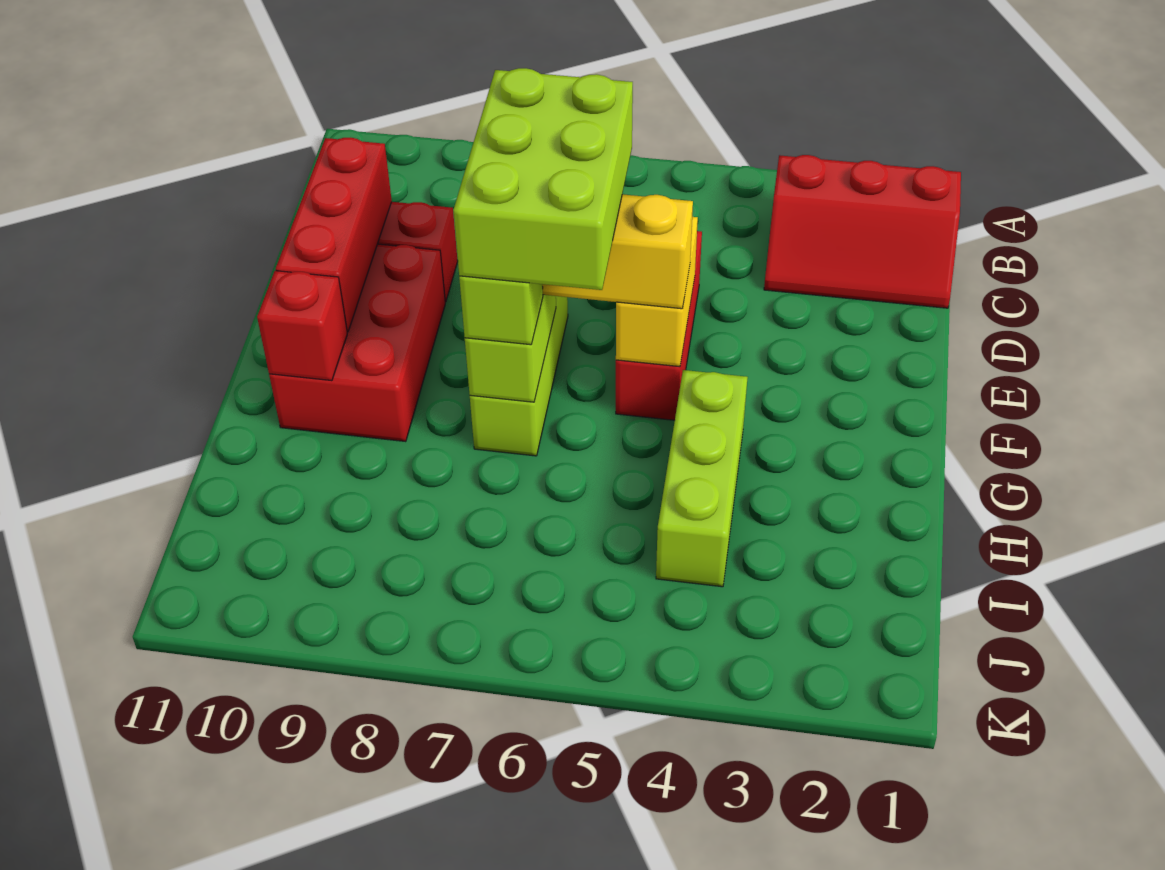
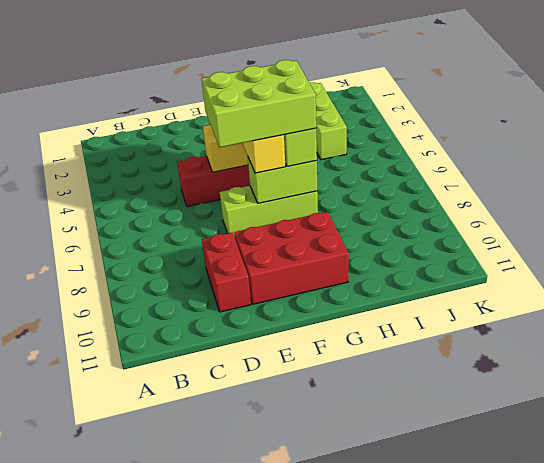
red slope B1:C3 level 1 top B -> none
red brick D10:F10 level 2 -> none
lime brick G4:I4 level 1 -> lime brick I2:I4 level 1
red brick G10 level 2 -> none

